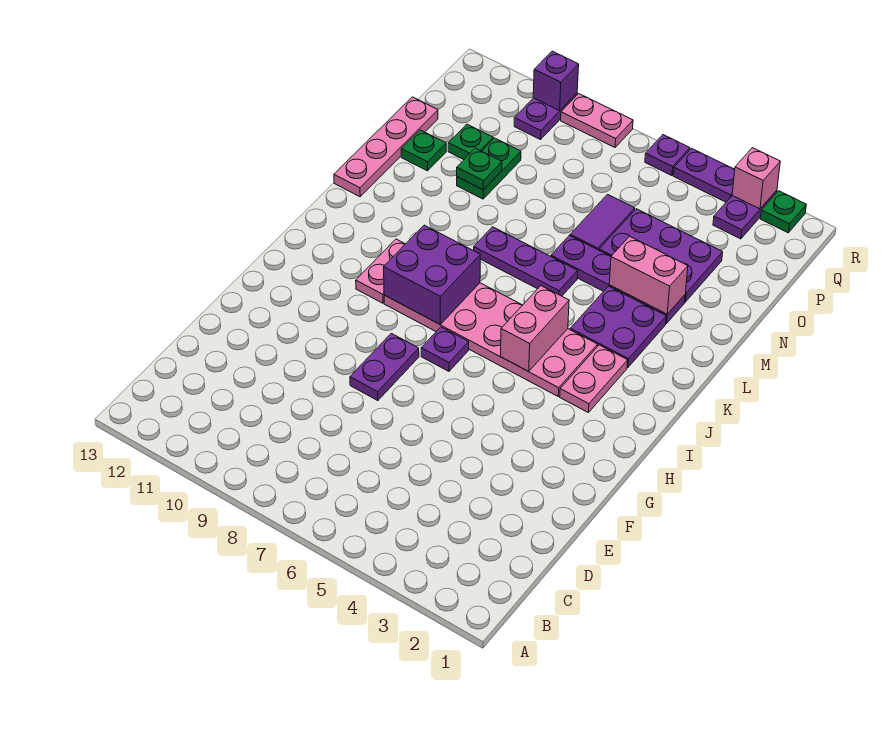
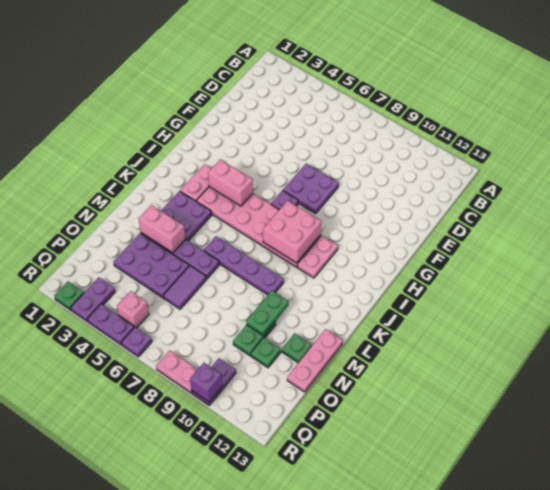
purple plate F8:G8 level 1 -> purple plate F7:G8 level 1
pink brick I5:J5 level 2 -> pink brick I4:I5 level 2
purple brick I8:J9 level 2 -> pink brick I8:J9 level 2
purple plate L6:L8 level 1 -> purple plate L6:L9 level 1
pink plate L13:O13 level 1 -> pink plate M13:O13 level 1
green plate N10 level 2 -> green plate M10:N10 level 2
pink brick R3 level 2 -> pink brick Q5 level 1

